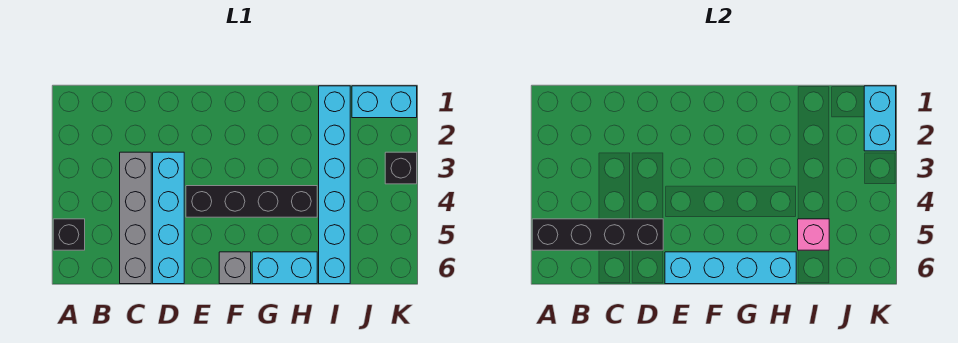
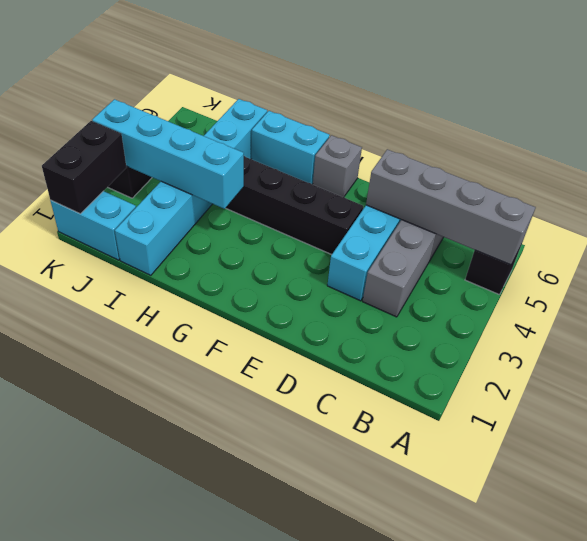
black brick A5:D5 level 2 -> grey brick A5:D5 level 2
cyan brick E6:H6 level 2 -> cyan brick H3:K3 level 2
pink brick I5 level 2 -> none
cyan brick K1:K2 level 2 -> black brick K1:K2 level 2

